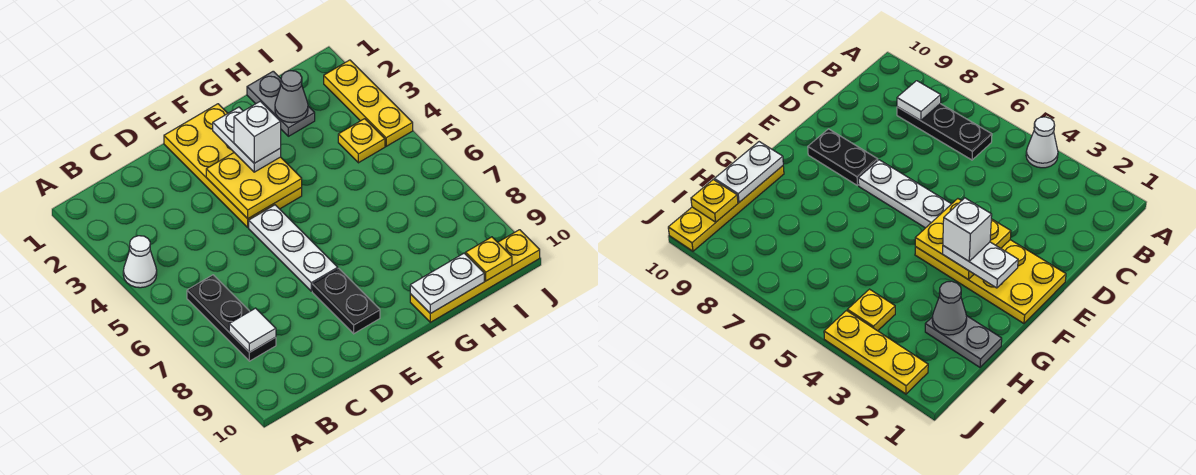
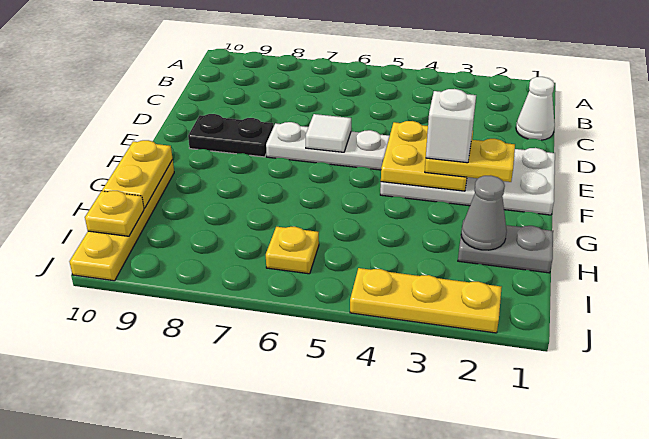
white cone A4 level 1 -> white cone C1 level 1
black plate B6:B8 level 1 -> none
white tile B8 level 2 -> white tile E6 level 2
yellow plate E1:F4 level 1 -> white plate E1:F4 level 1
white plate F2:F3 level 3 -> yellow plate F2:F3 level 3
white plate G10:H10 level 2 -> yellow plate G10:H10 level 2
yellow plate I4 level 1 -> yellow plate I6 level 1

